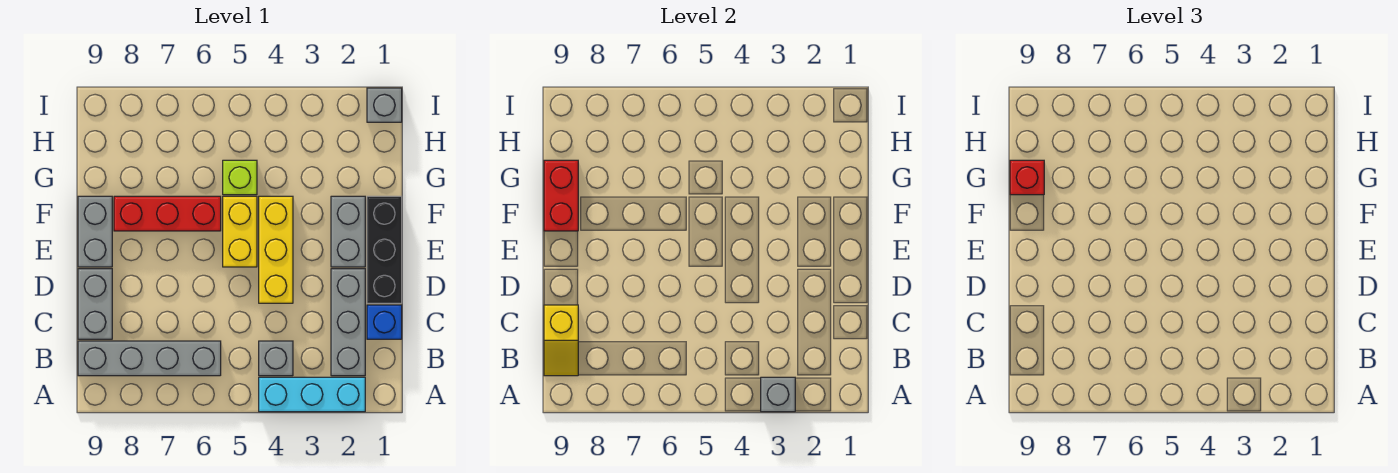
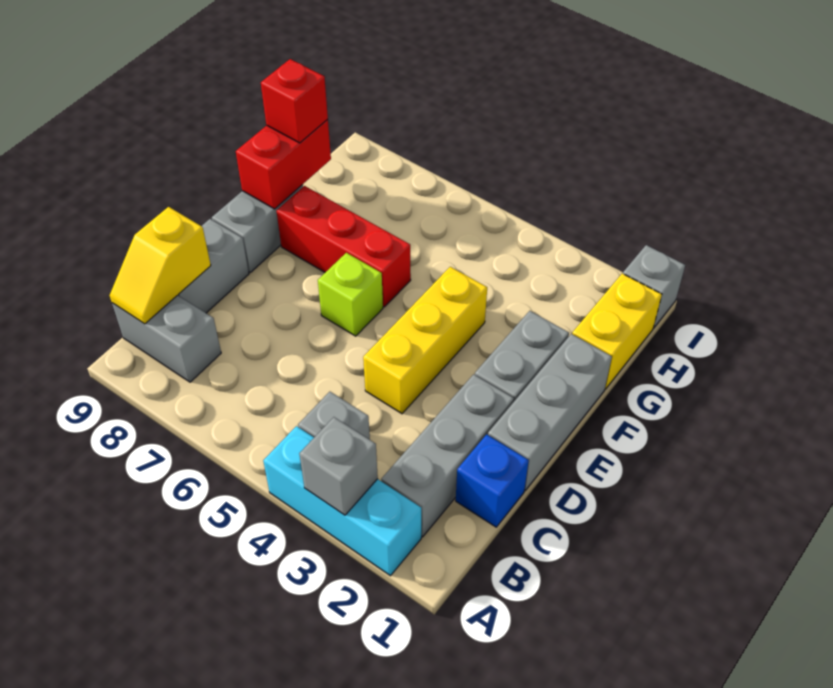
grey brick B6:B9 level 1 -> grey brick B8:B9 level 1
black brick D1:F1 level 1 -> grey brick D1:F1 level 1
yellow brick E5:F5 level 1 -> yellow brick G1:H1 level 1
lime brick G5 level 1 -> lime brick E6 level 1

